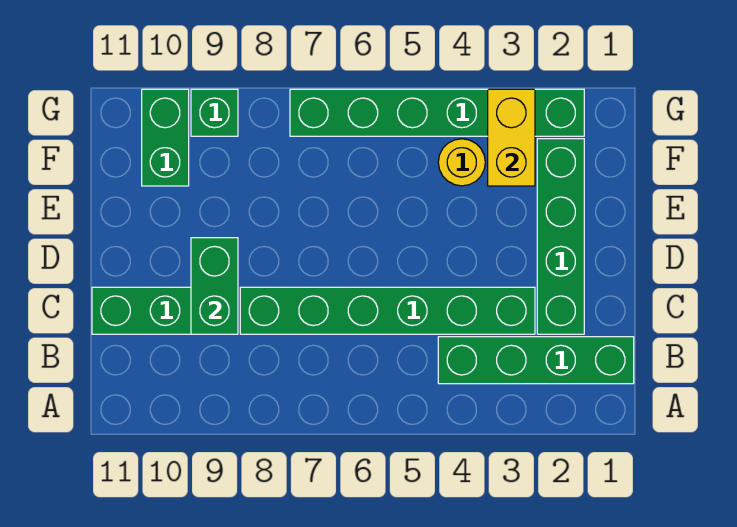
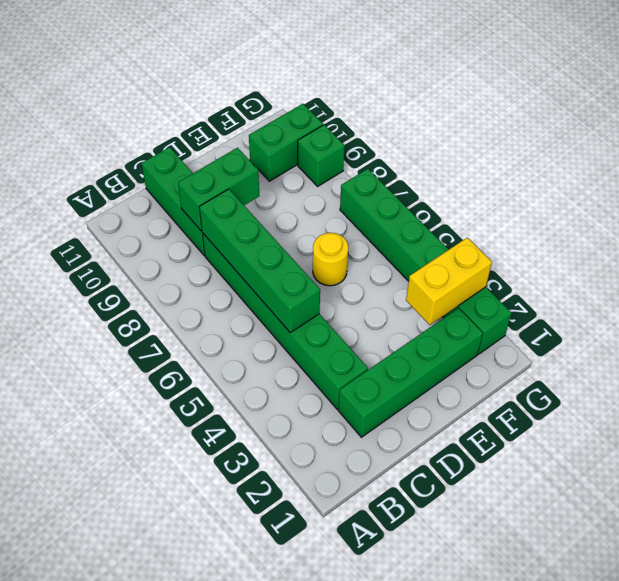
green brick B1:B4 level 1 -> green brick C5:C8 level 2
yellow round brick F4 level 1 -> yellow round brick E6 level 1

